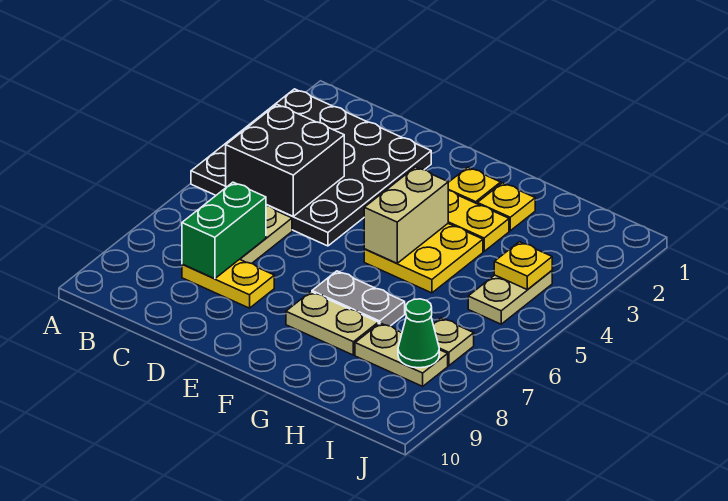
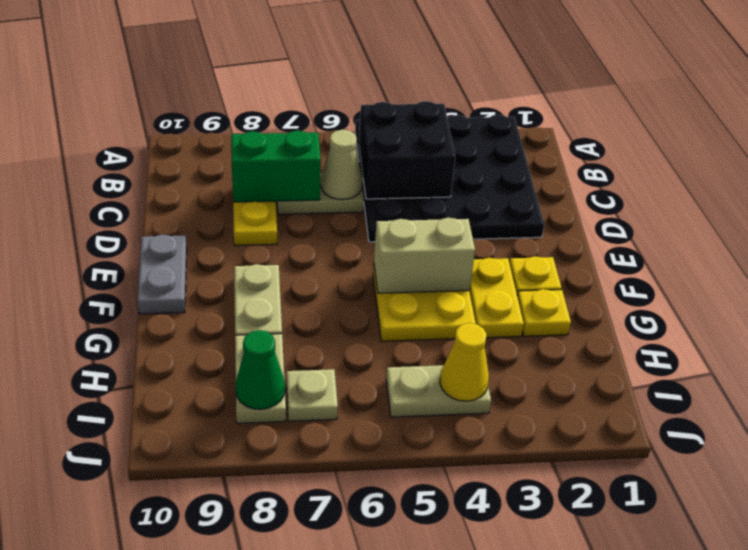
none -> tan cone C6 level 2
grey plate F7:G7 level 1 -> grey plate E10:F10 level 1
yellow plate I4 level 2 -> yellow cone I4 level 2

